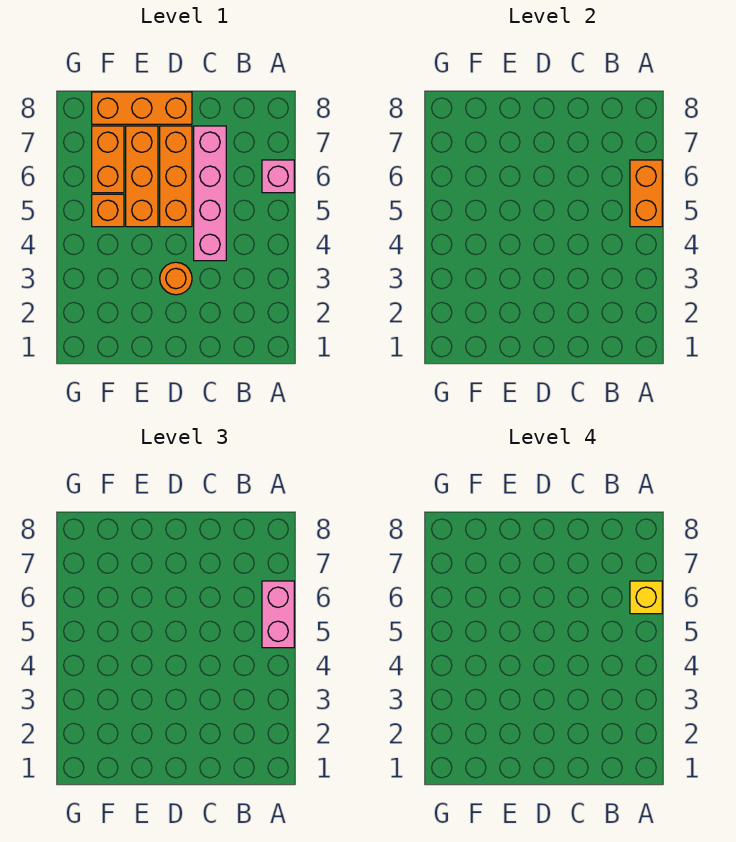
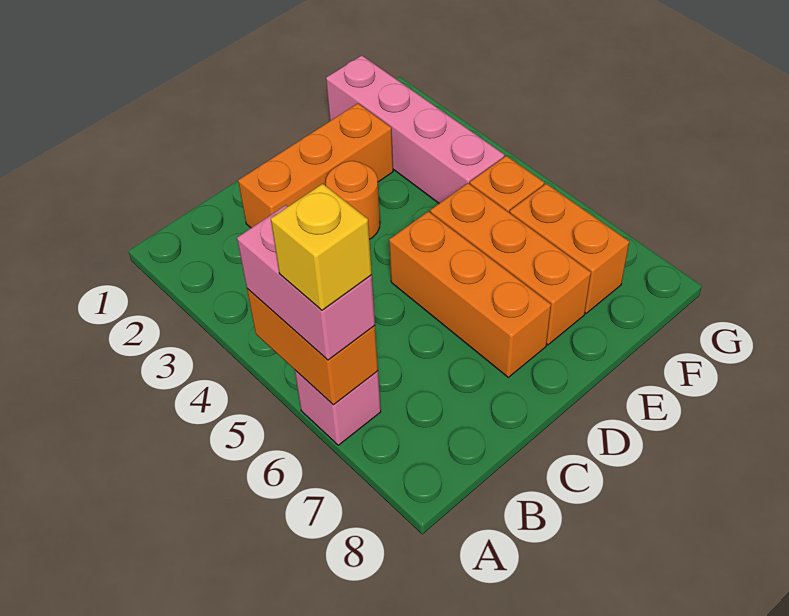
pink brick C4:C7 level 1 -> pink brick F1:F4 level 1
orange brick D8:F8 level 1 -> orange brick C2:E2 level 1

